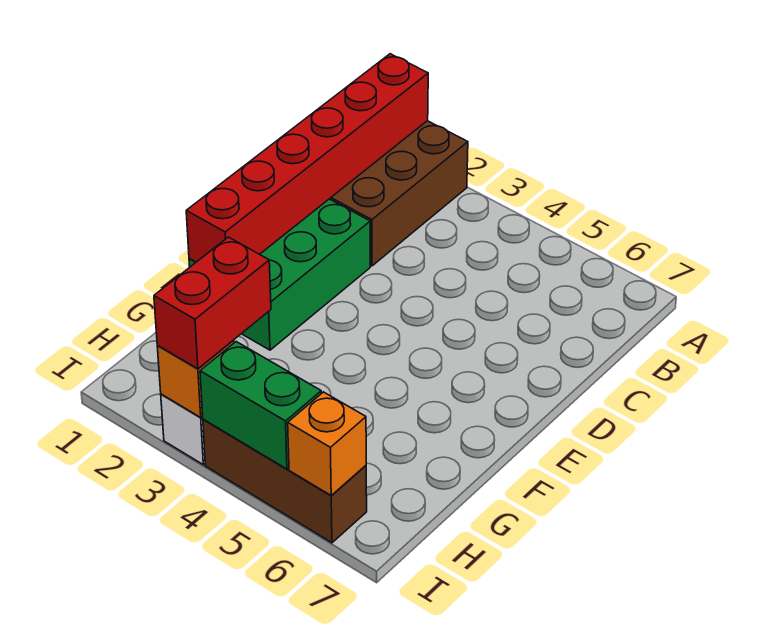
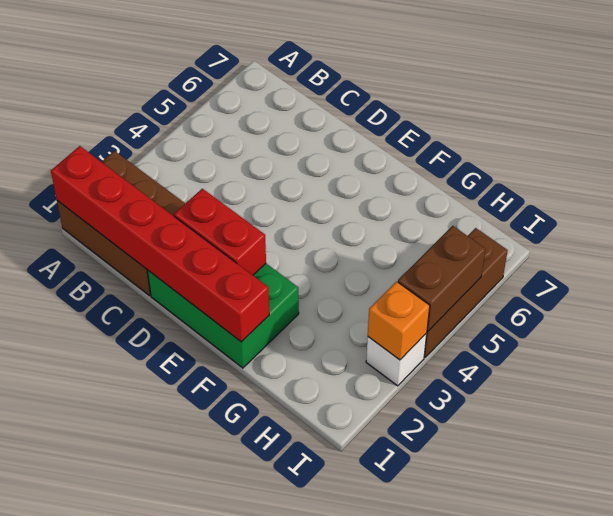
red brick H3:I3 level 3 -> red brick D2:E2 level 2
green brick I4:I5 level 2 -> brown brick I4:I5 level 2
orange brick I6 level 2 -> none

